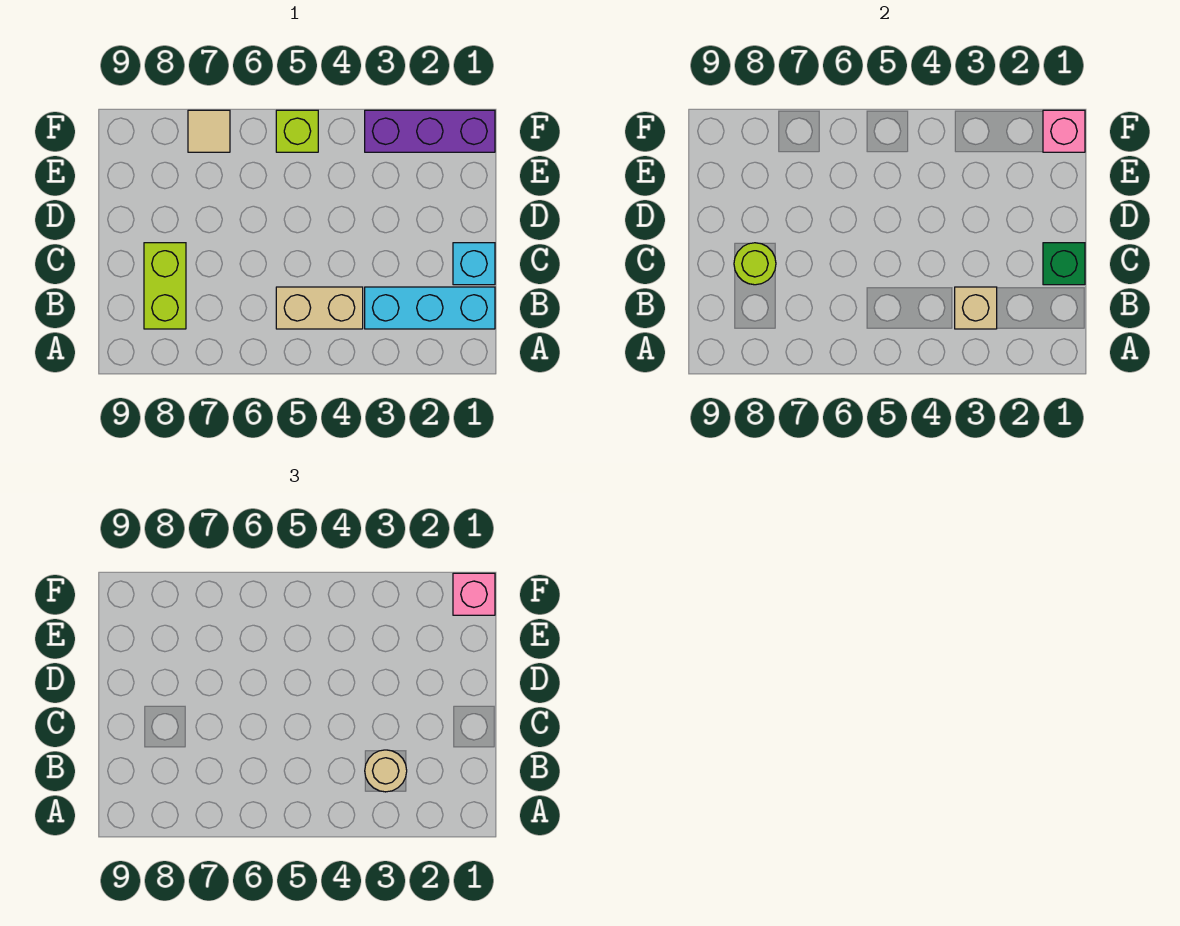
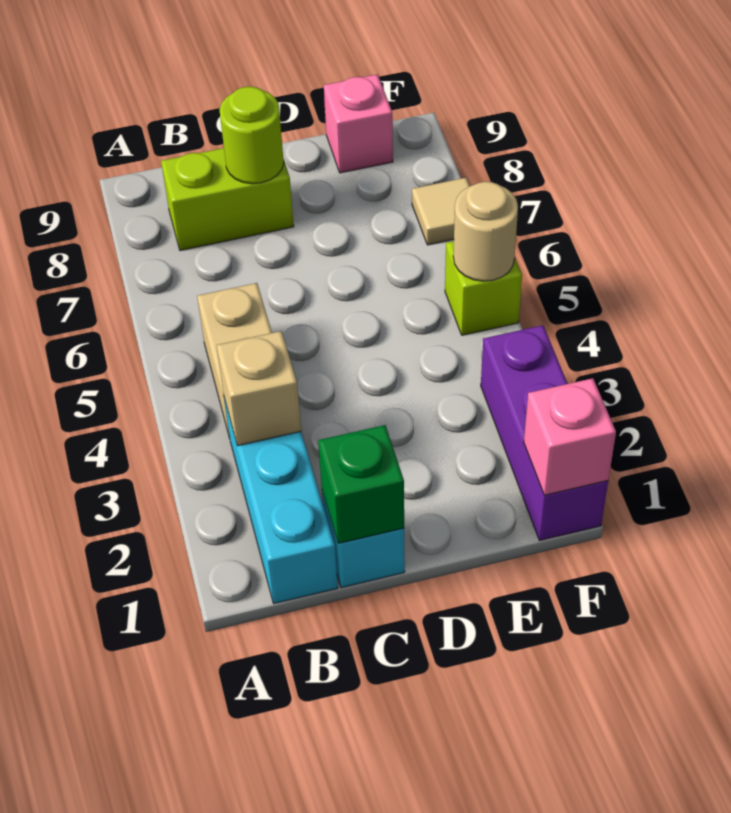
tan round brick B3 level 3 -> tan round brick F5 level 2
pink brick F1 level 3 -> pink brick E9 level 1

